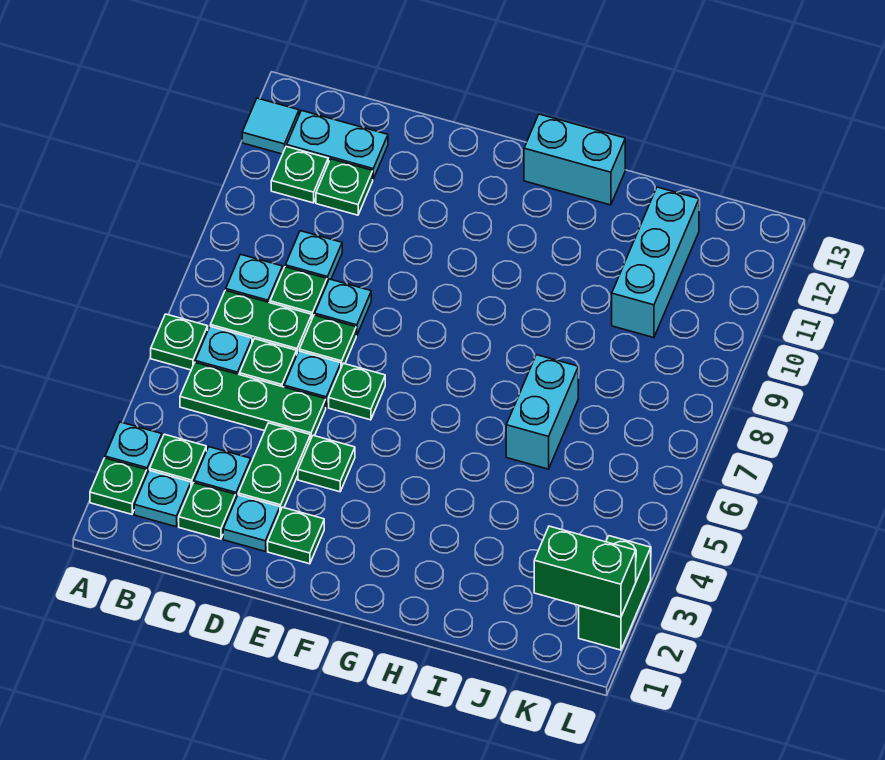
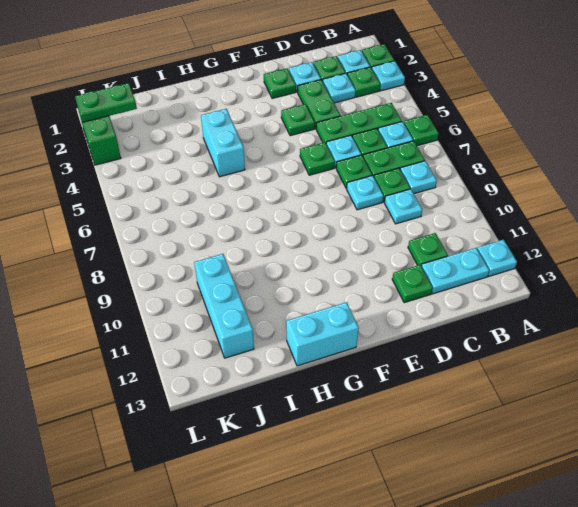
cyan tile A12 level 1 -> cyan plate A12 level 1
green plate B11 level 1 -> green plate D12 level 1
cyan brick I6:I7 level 1 -> cyan brick H4:H5 level 1
green brick K2:L2 level 2 -> green plate K2:L2 level 2

